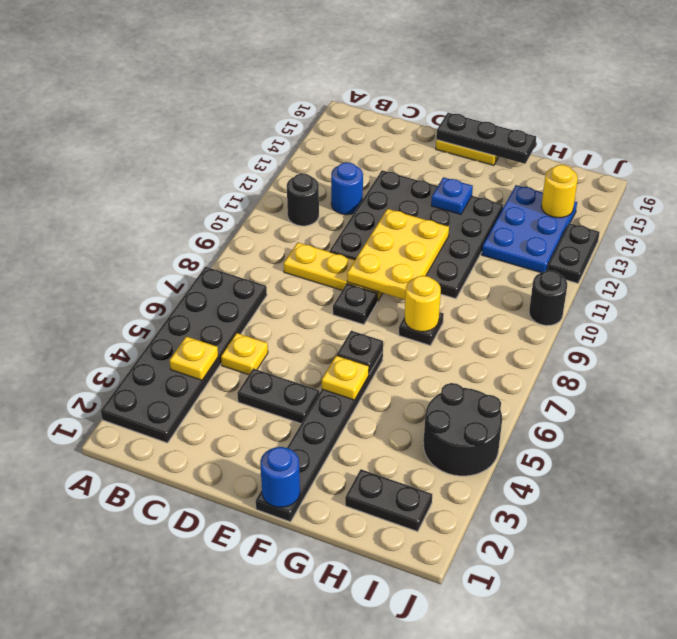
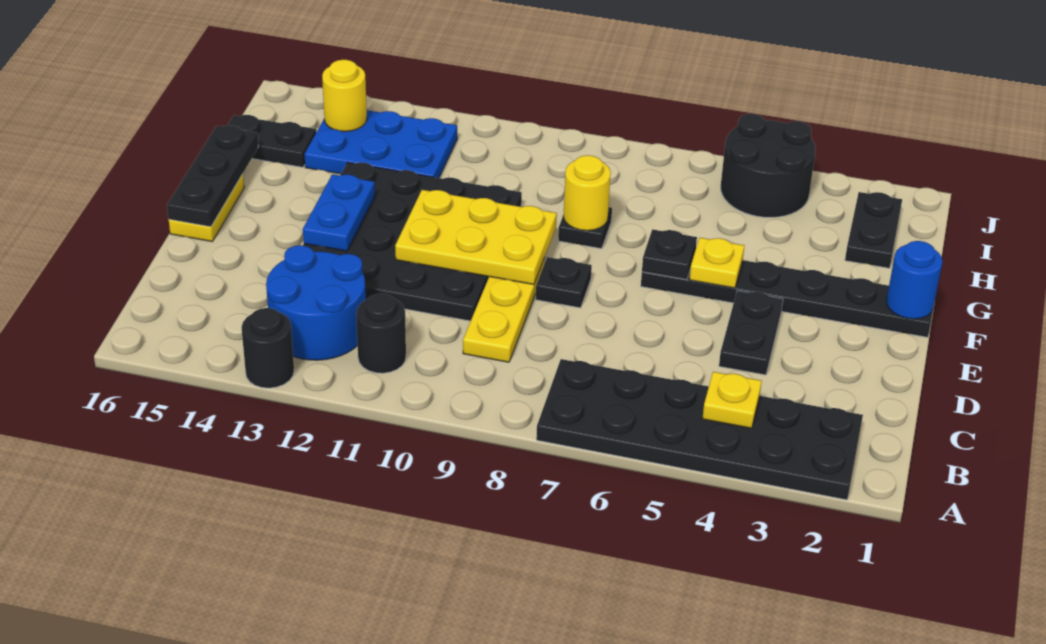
yellow plate C5 level 1 -> none
blue round brick C12 level 1 -> blue round brick B12:C13 level 1
blue plate F13 level 2 -> blue plate E13:F13 level 2
black round brick J10 level 1 -> black round brick A13 level 1
black plate J12:J13 level 1 -> black plate H15:H16 level 1

